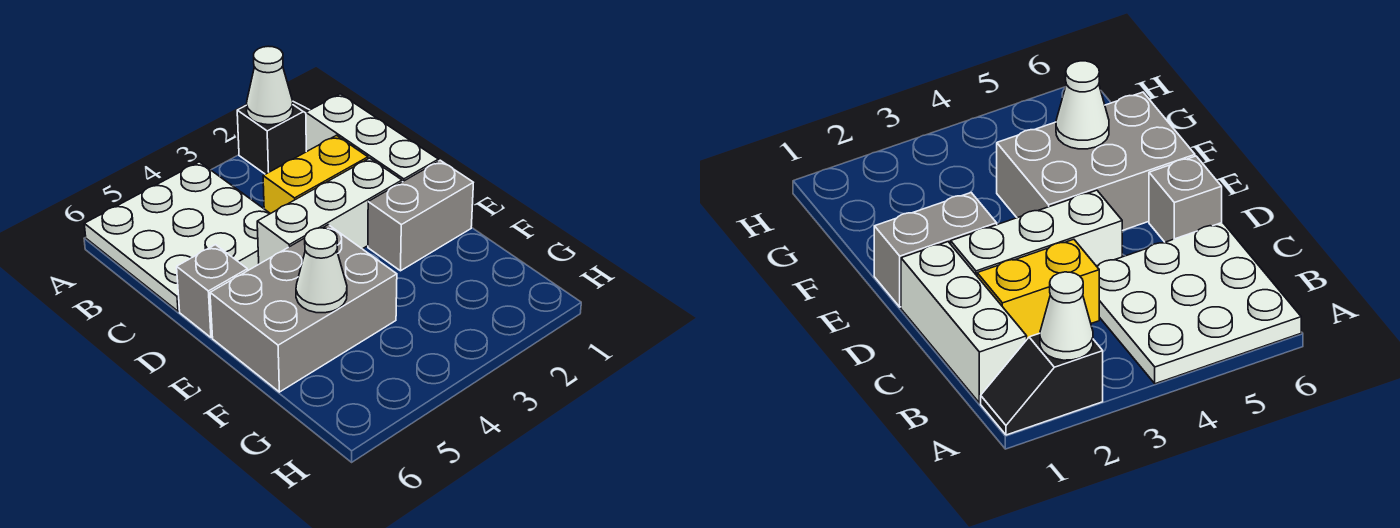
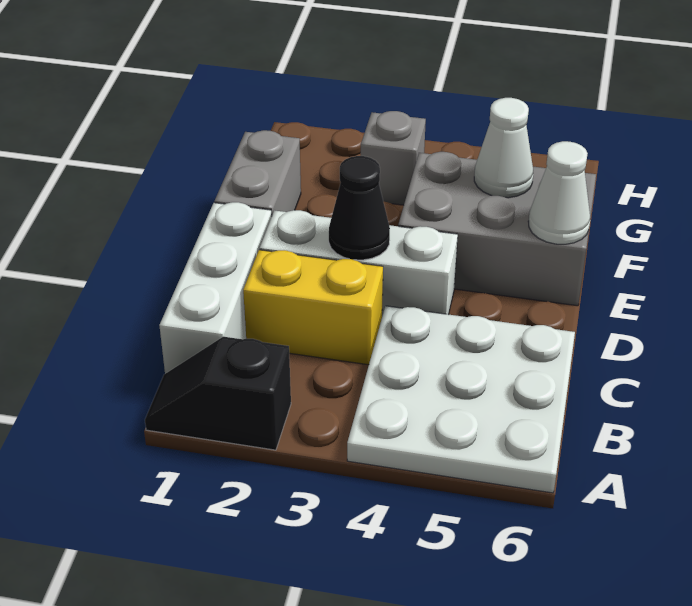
white cone A2 level 2 -> white cone E6 level 2
none -> black cone D3 level 2
grey brick D6 level 1 -> grey brick G3 level 1
grey brick E1:E2 level 1 -> grey brick E1:F1 level 1

